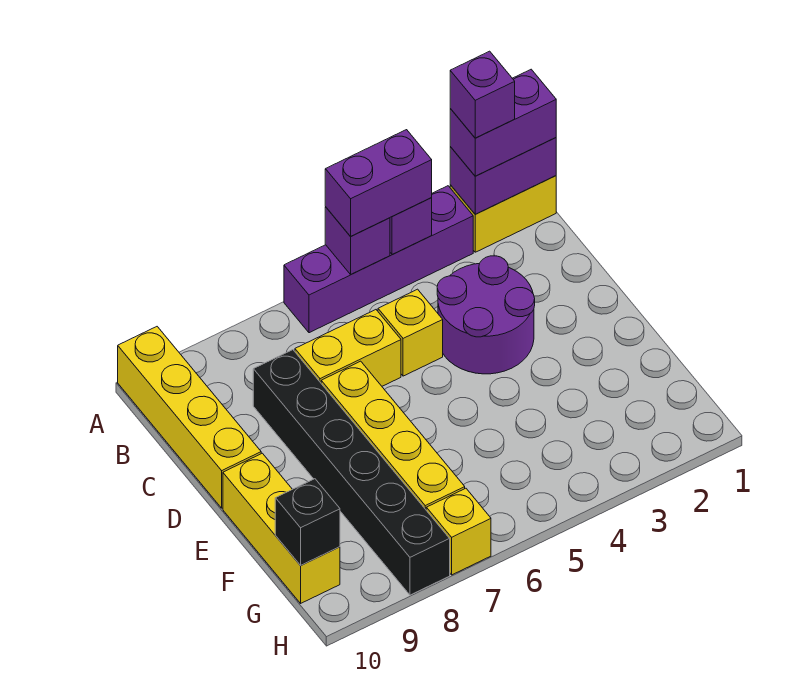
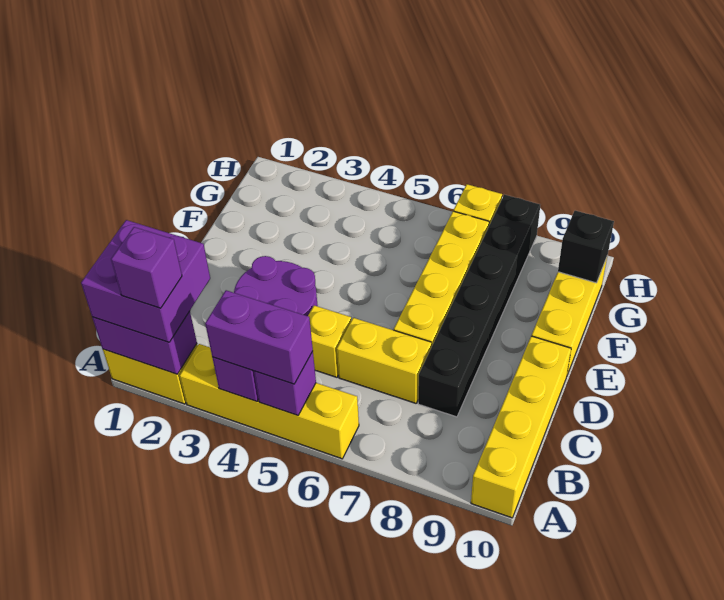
purple brick A1:A2 level 3 -> purple brick A1:B2 level 3
purple brick A3:A6 level 1 -> yellow brick A3:A6 level 1

